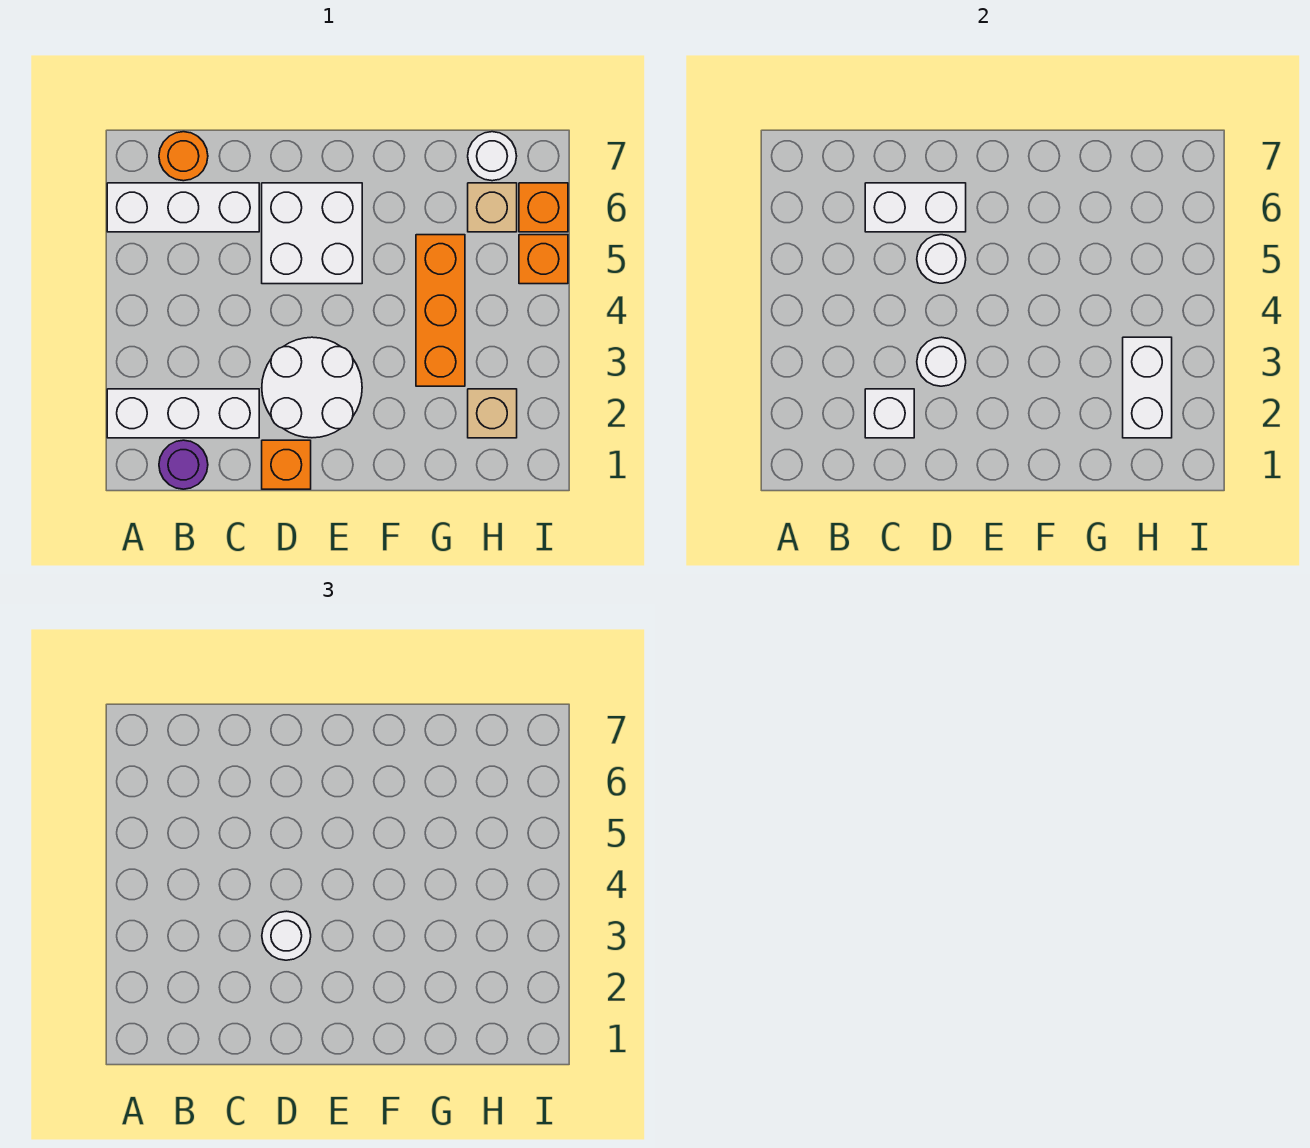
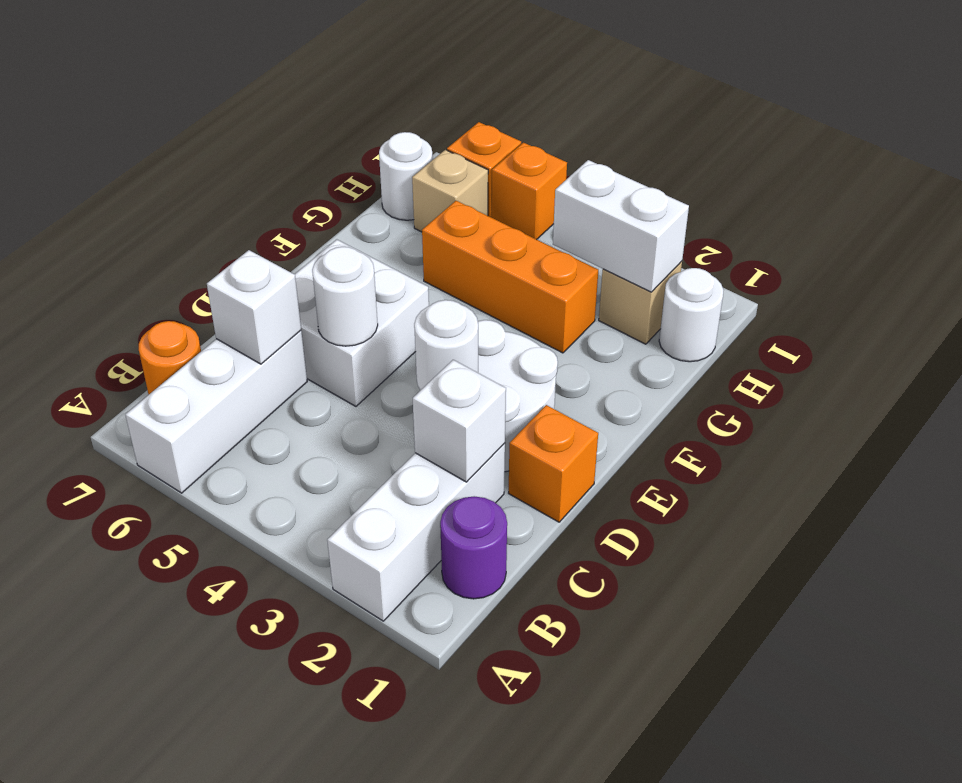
white brick C6:D6 level 2 -> white brick C6 level 2
white round brick D3 level 3 -> white round brick H1 level 1

